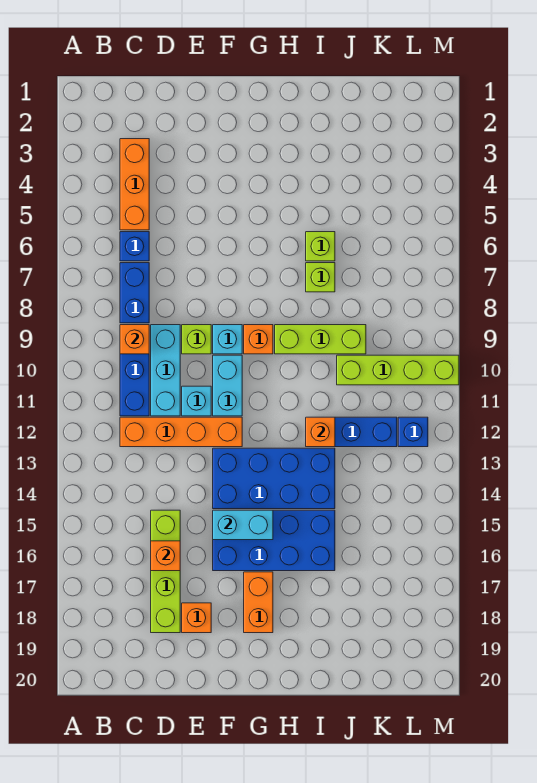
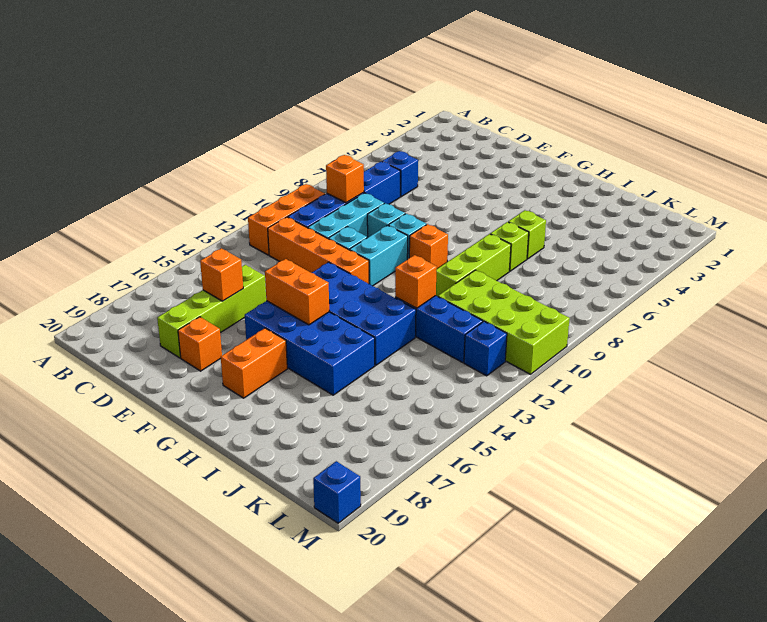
orange brick C3:C5 level 1 -> orange brick B10:B12 level 1
lime brick E9 level 1 -> cyan brick E9 level 1
cyan brick F15:G15 level 2 -> orange brick F15:G15 level 2
lime brick H9:J9 level 1 -> lime brick I8:I10 level 1
lime brick J10:M10 level 1 -> lime brick J10:M11 level 1
none -> blue brick M20 level 1

